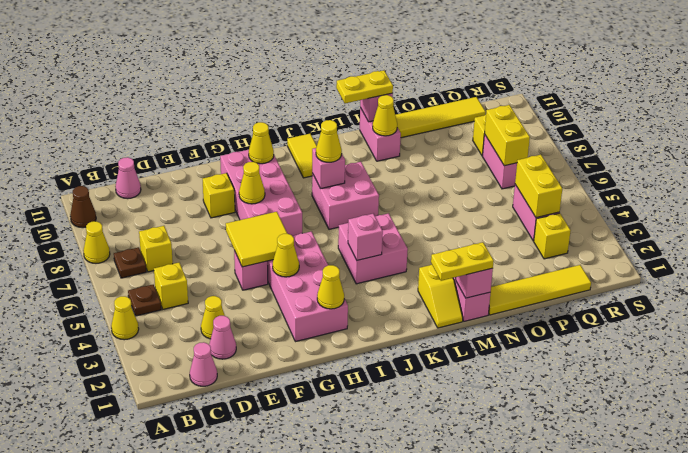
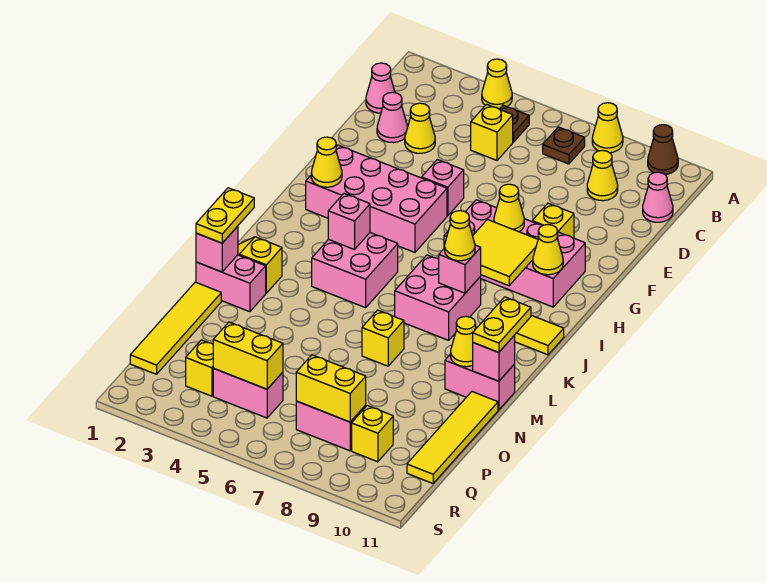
yellow brick C7 level 1 -> yellow brick M7 level 1
yellow tile F5:G6 level 2 -> yellow tile H8:I9 level 2
yellow cone G4 level 2 -> yellow cone C9 level 1

